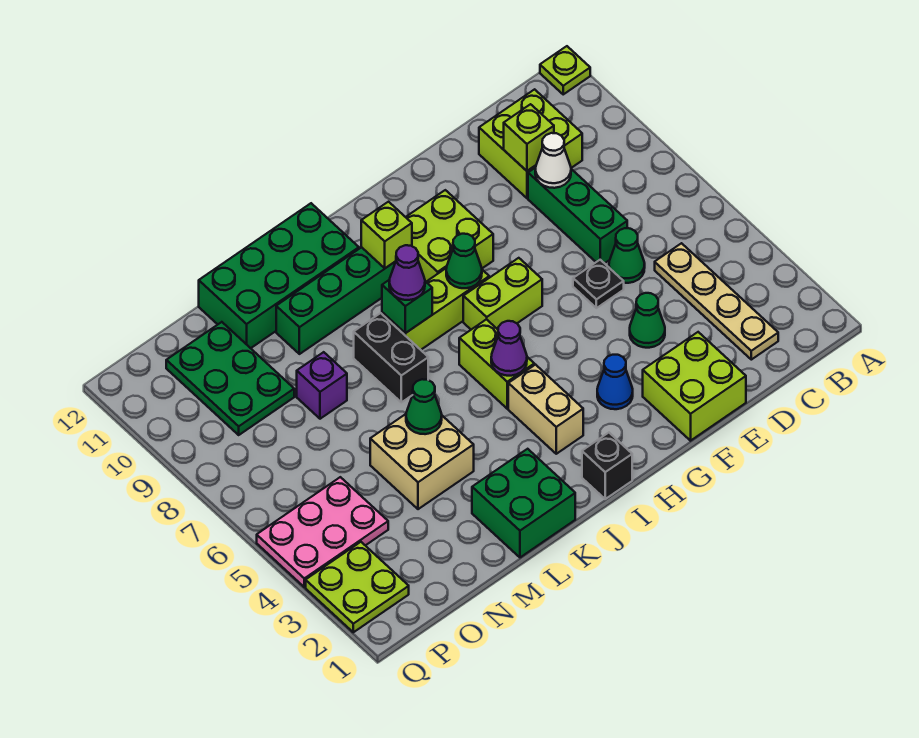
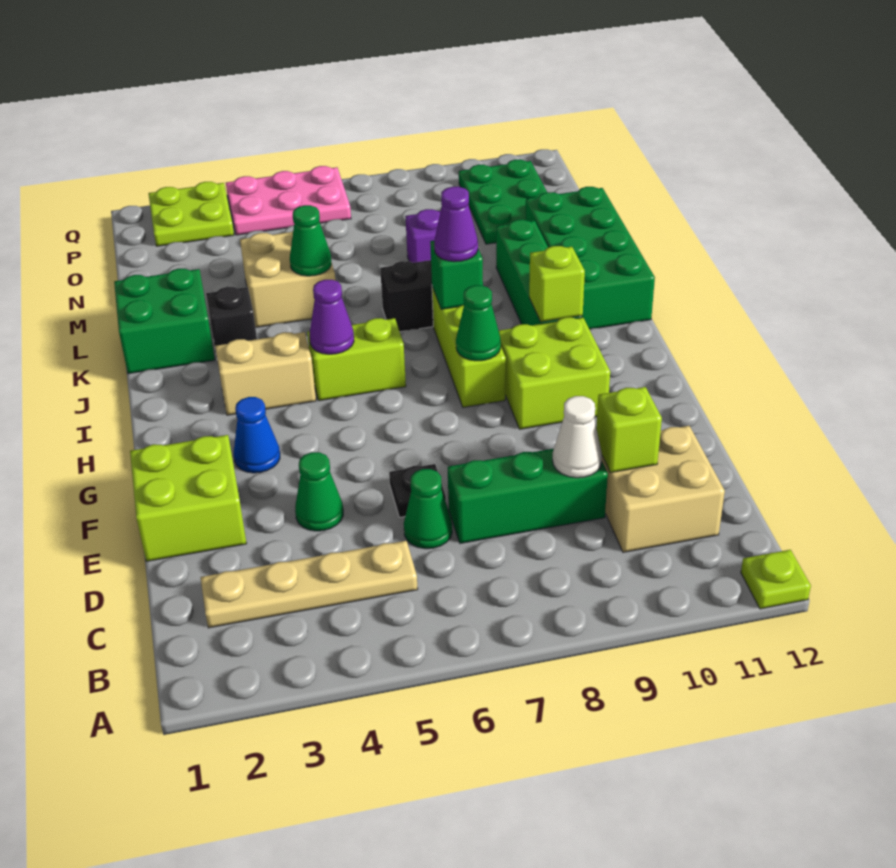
lime brick C10:D11 level 1 -> tan brick C10:D11 level 1
lime brick G7:H7 level 1 -> none
black brick I1 level 1 -> black brick K3 level 1
green plate N9:O11 level 1 -> green plate N10:P11 level 1
pink plate O4:Q5 level 1 -> pink plate P4:Q6 level 1

